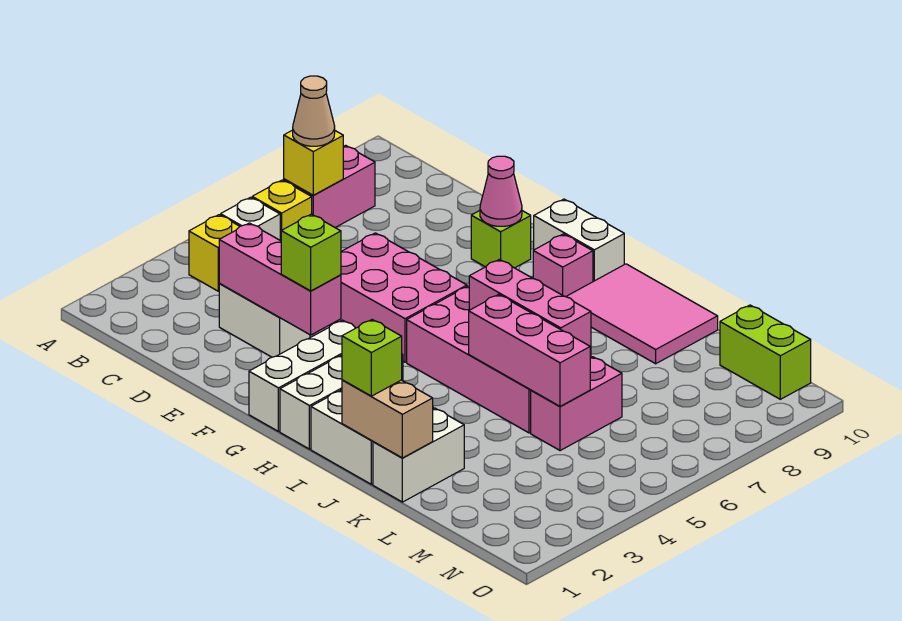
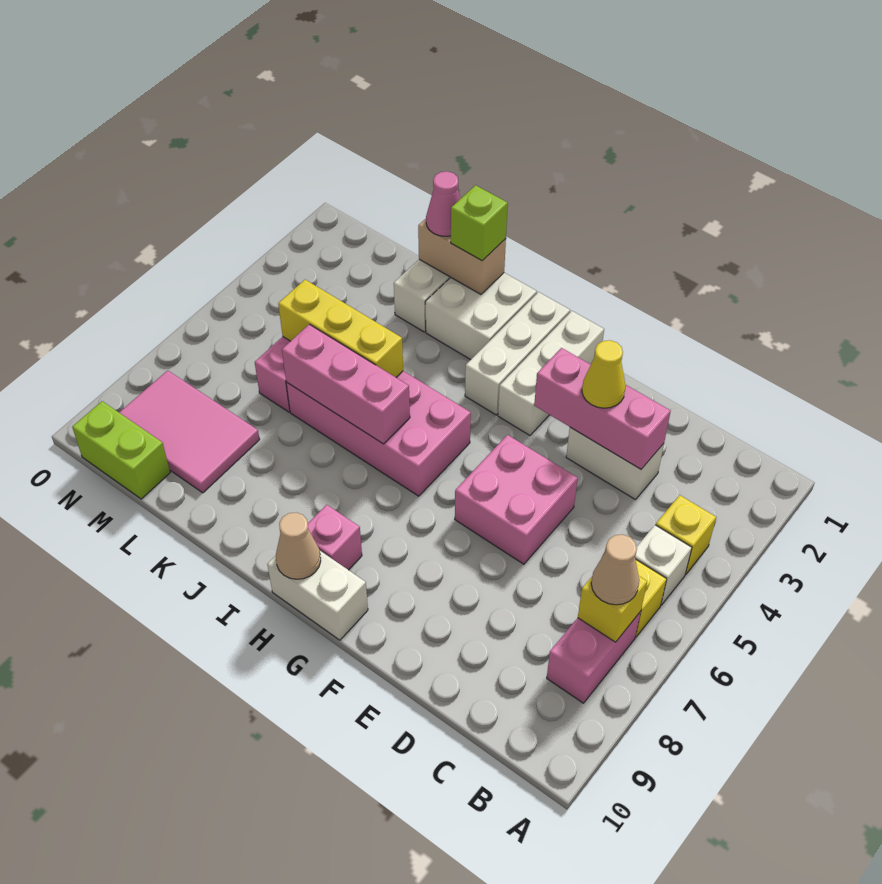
none -> yellow cone E3 level 3
pink brick E5:G6 level 1 -> pink brick E5:F6 level 1
lime brick F3 level 3 -> none
lime brick F9 level 1 -> none
pink cone F9 level 2 -> pink cone K1 level 3
none -> tan cone H10 level 2
pink tile I9:K10 level 1 -> pink tile L8:N9 level 1
pink brick J5:L5 level 2 -> yellow brick J5:L5 level 2

